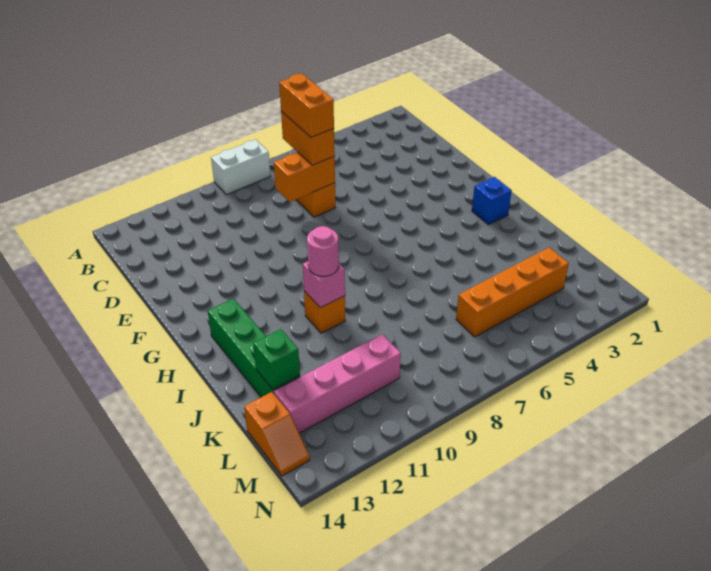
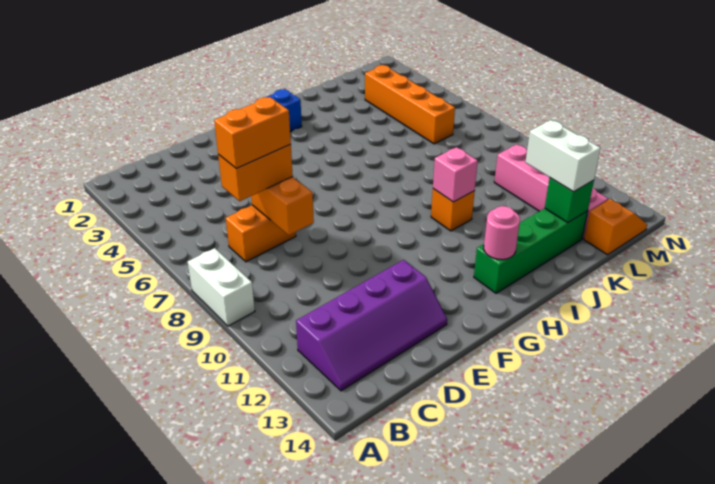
none -> purple slope B12:E13 level 1 top 12
pink round brick I10 level 3 -> pink round brick H13 level 2
none -> white brick K12:K13 level 3

